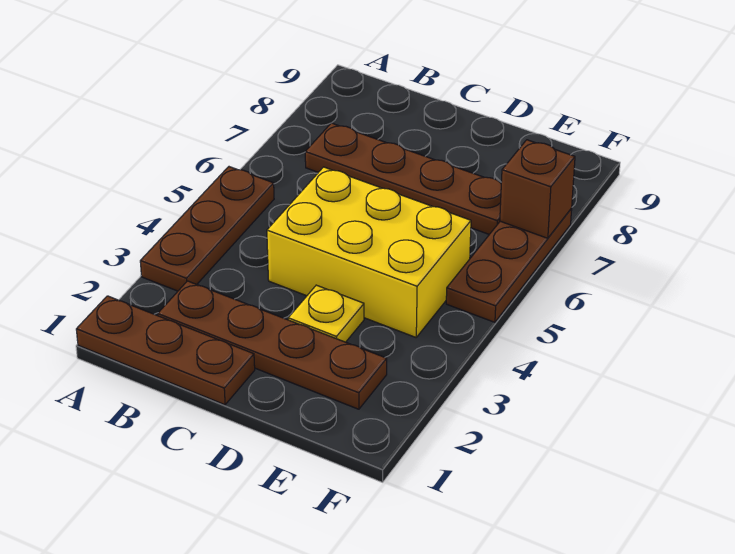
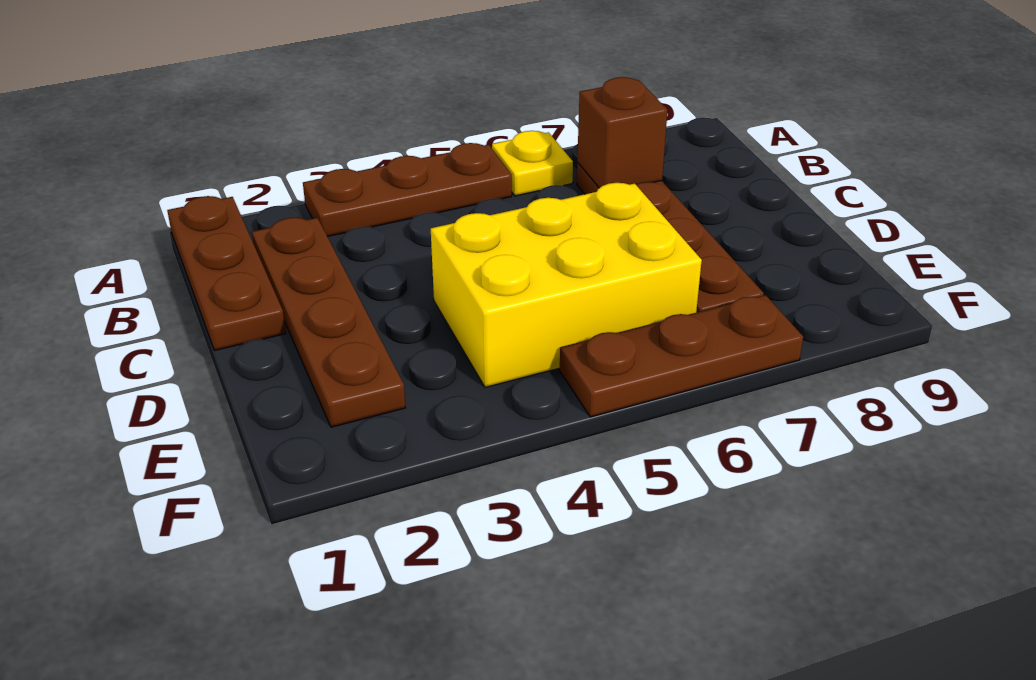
yellow brick C4:E5 level 1 -> yellow brick D4:E6 level 1
yellow plate D3 level 1 -> yellow plate A6 level 1
brown brick F7 level 2 -> brown brick B7 level 2

